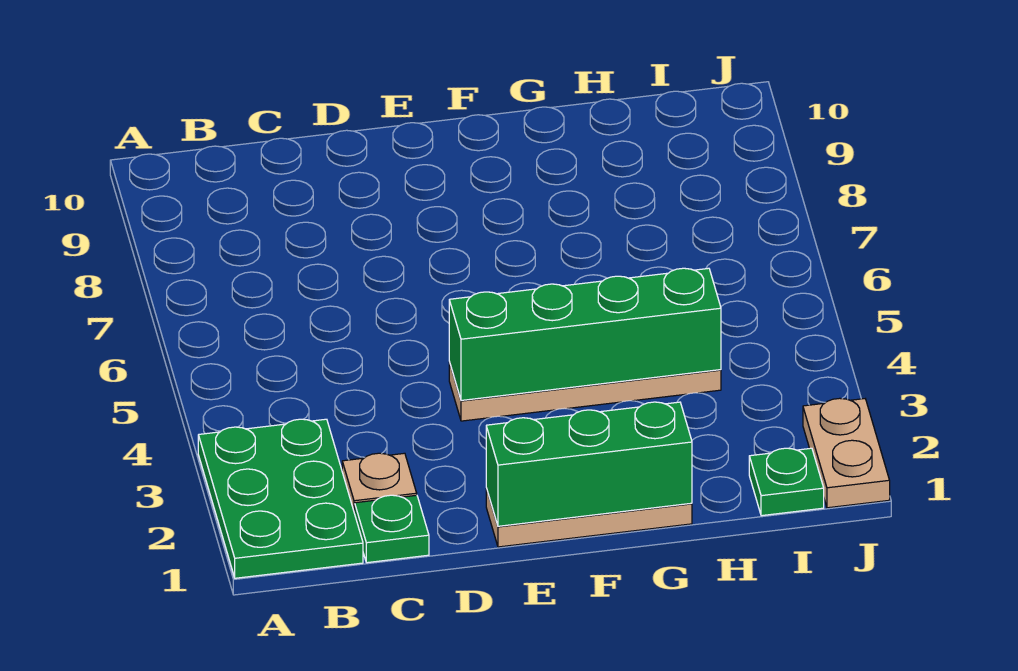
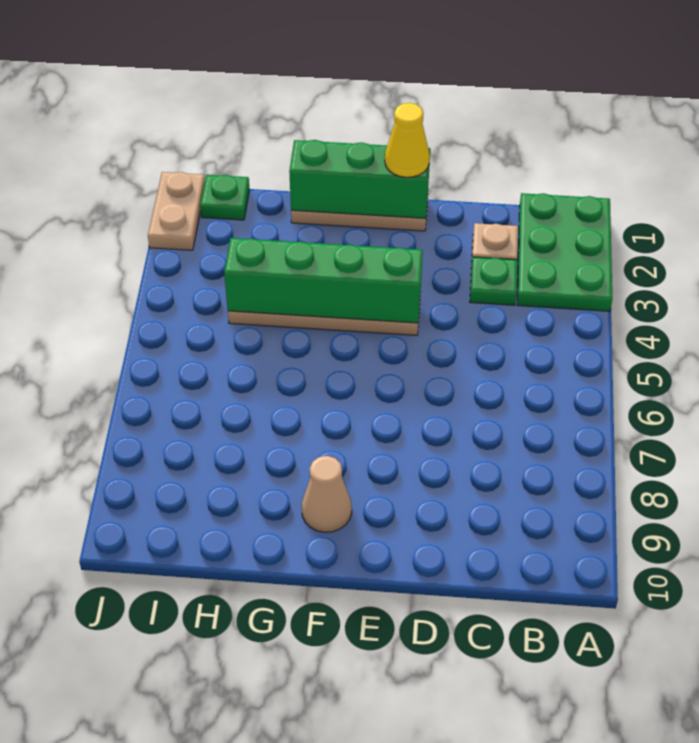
green plate C1 level 1 -> green plate C3 level 1
none -> yellow cone E1 level 3
none -> tan cone F9 level 1

